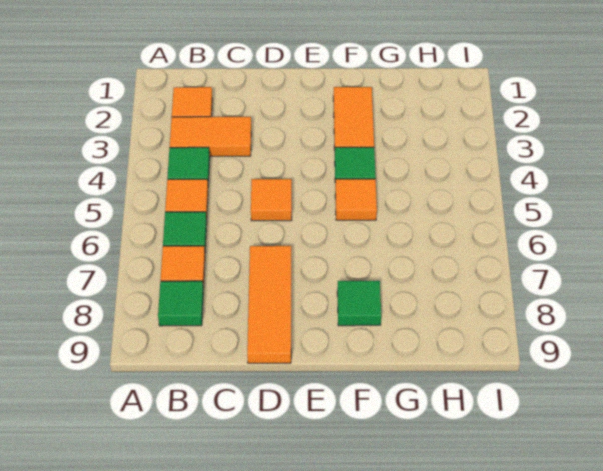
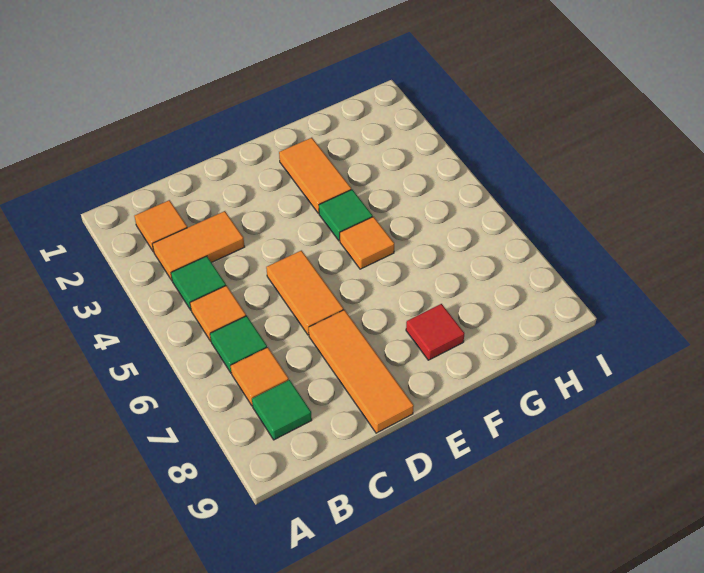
orange tile D5 level 1 -> orange tile D5:D6 level 1
green tile F8 level 1 -> red tile F8 level 1

